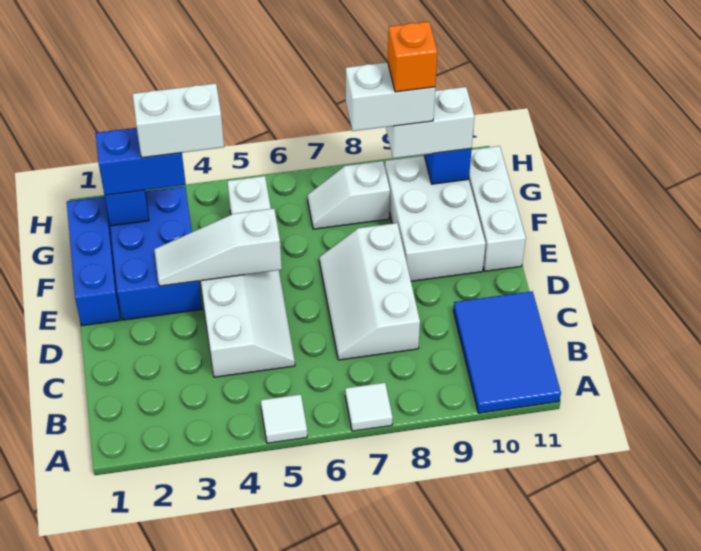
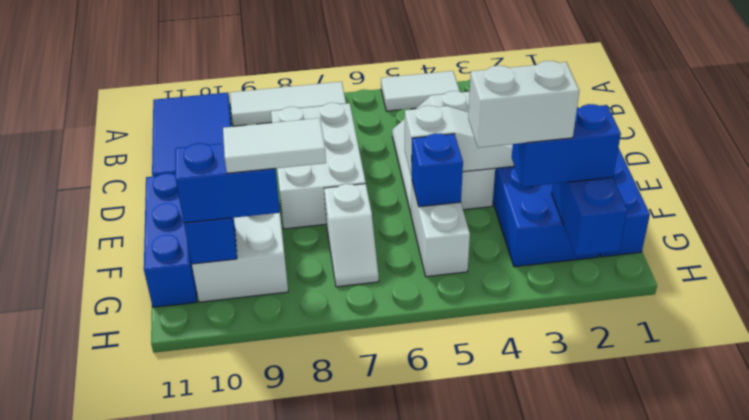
white tile A5 level 1 -> white tile A4:A5 level 1
white tile A7 level 1 -> white tile A7:A9 level 1
white slope C7:E8 level 1 top 8 -> white brick C7:E8 level 1
white brick E11:G11 level 1 -> blue brick E11:G11 level 1
none -> blue brick F5 level 2
white slope G7:G8 level 1 top 8 -> white slope F7:G7 level 1 top F
white brick G8:G9 level 4 -> white tile G8:G9 level 4
white brick G9:G10 level 3 -> blue brick G9:G10 level 3
orange brick G9 level 5 -> none

